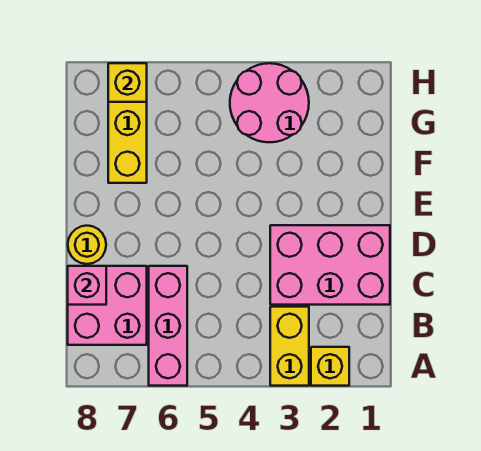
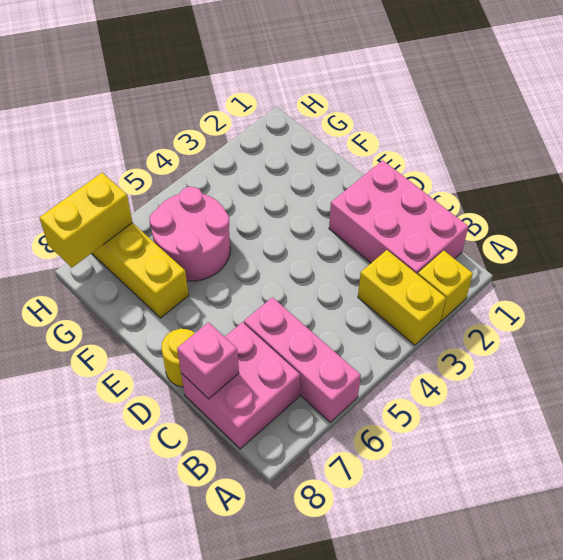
pink brick C1:D3 level 1 -> pink brick B1:D2 level 1
pink round brick G3:H4 level 1 -> pink round brick F5:G6 level 1
yellow brick H7 level 2 -> yellow brick H7:H8 level 2

